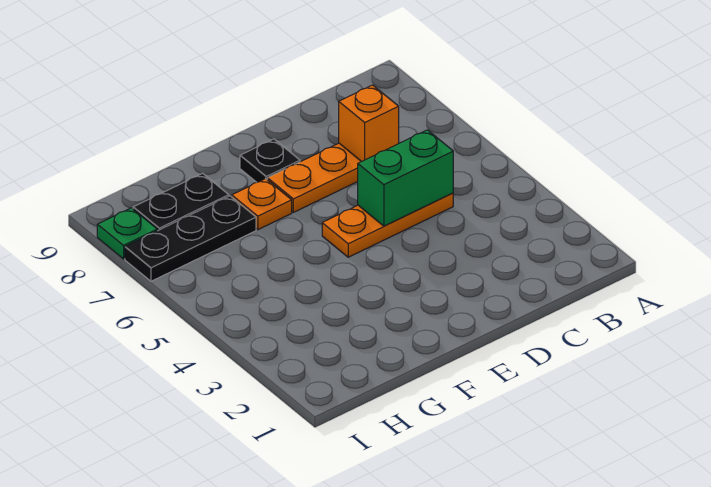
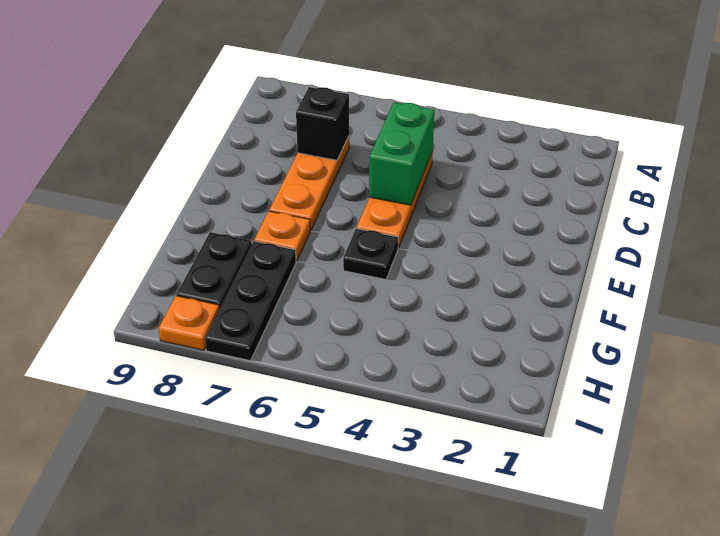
orange brick C7 level 2 -> black brick C7 level 2
black plate E8 level 1 -> black plate F5 level 1
green plate I8 level 1 -> orange plate I8 level 1

